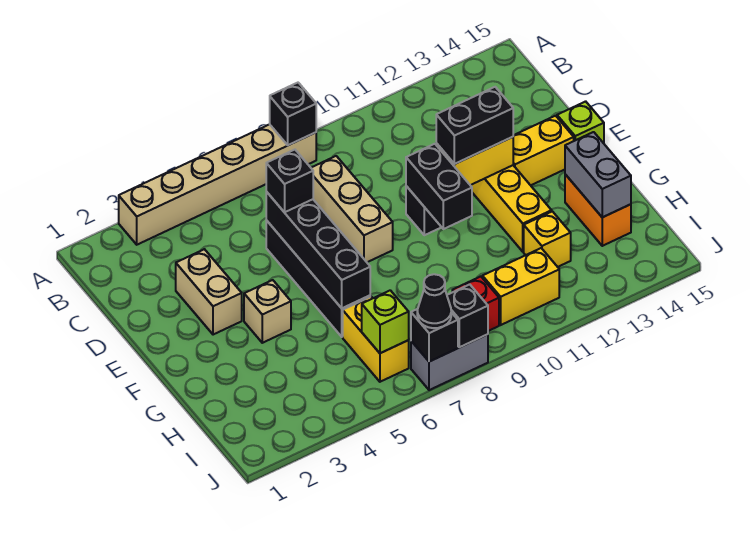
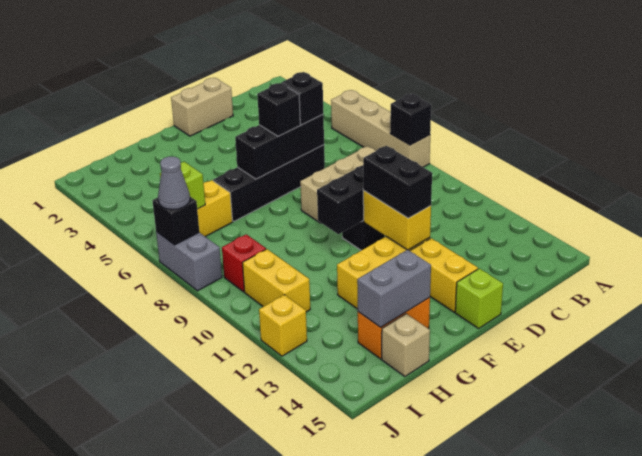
tan brick A3:A8 level 1 -> tan brick A5:A8 level 1
tan brick D3:E3 level 1 -> tan brick D1:E1 level 1
black brick D6:G6 level 2 -> black brick D6:F6 level 2
tan brick F4 level 1 -> tan brick H15 level 1
yellow brick H12 level 1 -> yellow brick J12 level 1
black cone J7 level 3 -> grey cone J7 level 3
black brick J8 level 2 -> black brick E6 level 3

